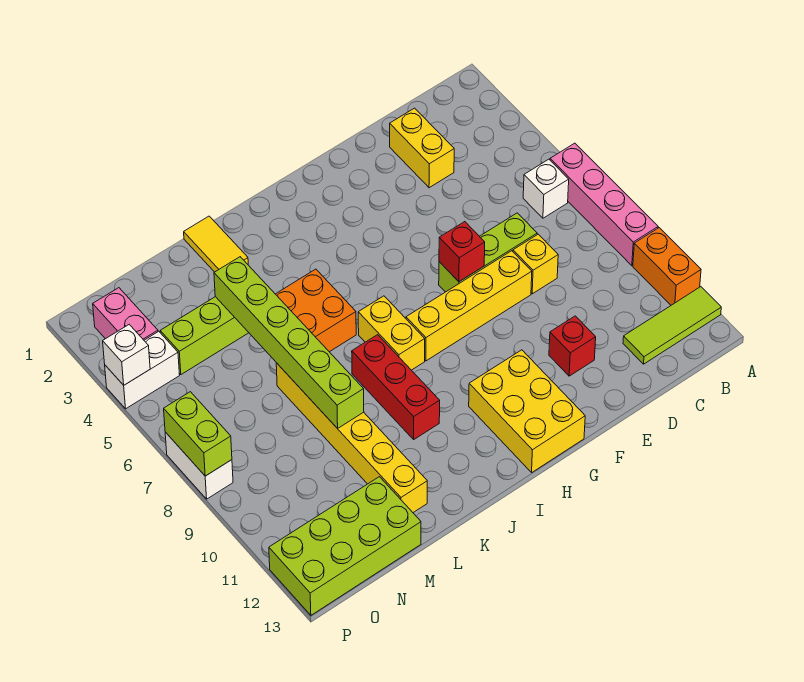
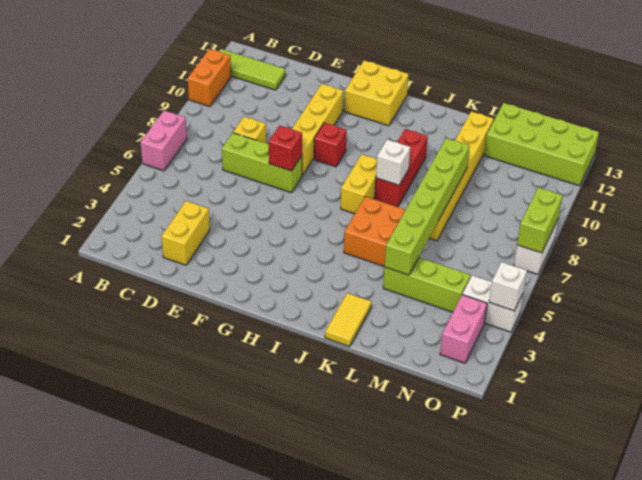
pink brick A6:A9 level 1 -> pink brick A6:A7 level 1
white brick B6 level 1 -> white brick J8 level 2
yellow brick E8:H8 level 1 -> yellow brick F8:F11 level 1
red brick E11 level 1 -> red brick G9 level 1
yellow brick G11:H13 level 1 -> yellow brick G12:H13 level 1

